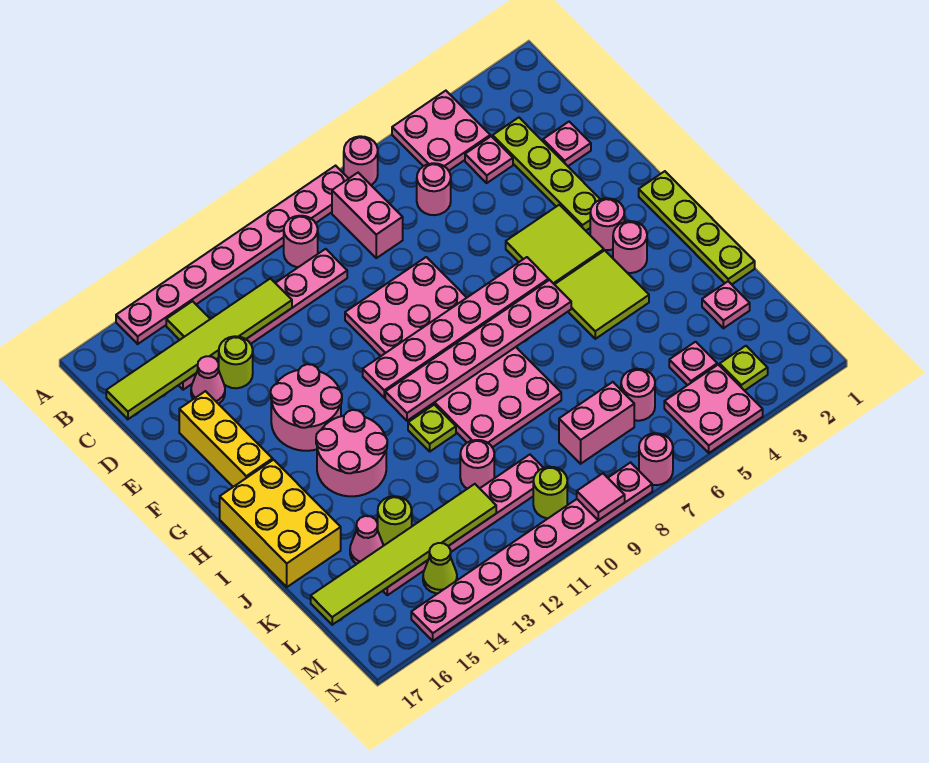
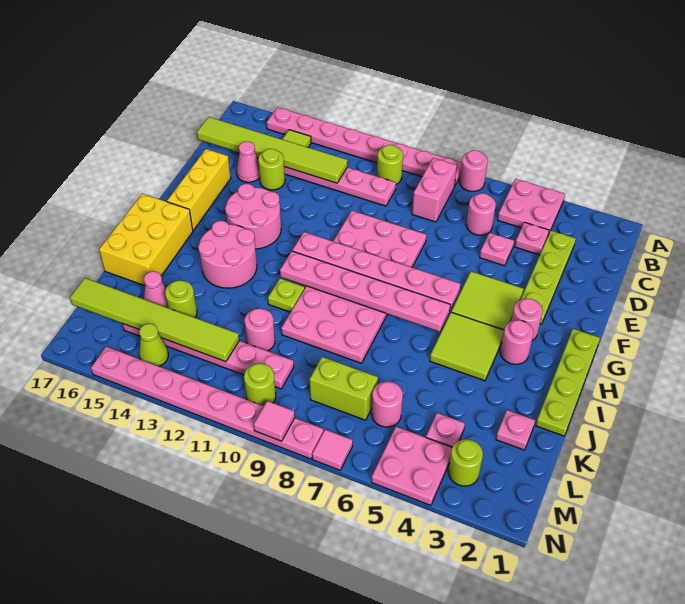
pink round brick B10 level 1 -> lime round brick B10 level 1
pink plate D2 level 1 -> pink plate D5 level 1
pink brick L7:L8 level 1 -> lime brick L7:L8 level 1
lime plate M3 level 1 -> lime round brick M3 level 1
pink round brick N7 level 1 -> pink tile N7 level 1

